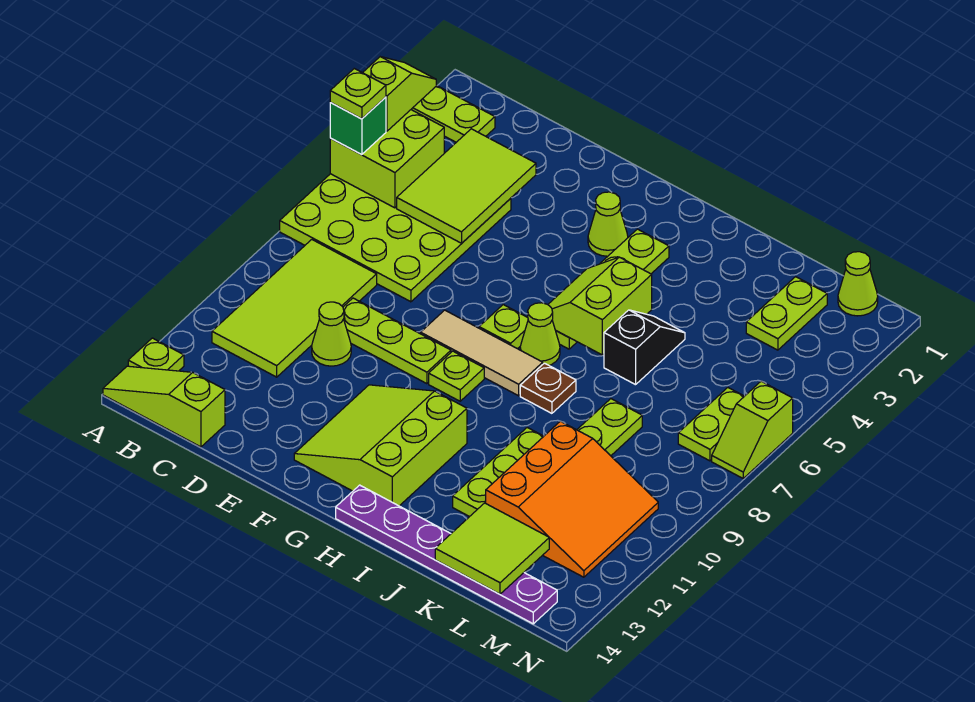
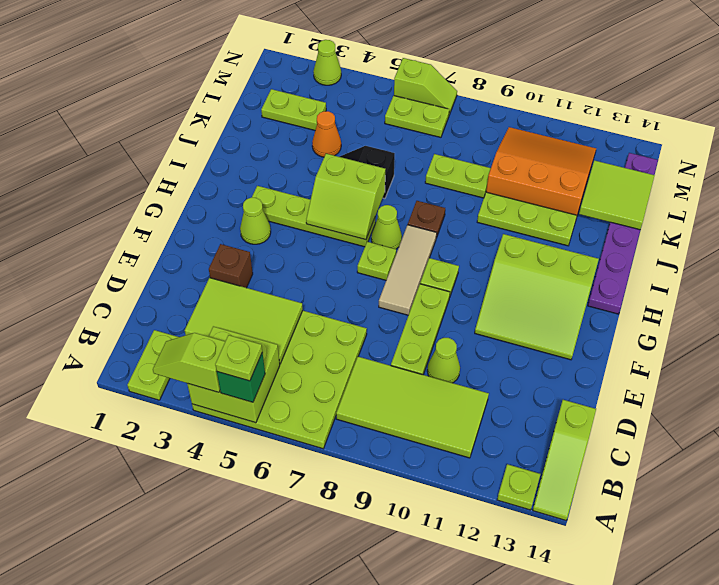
none -> brown brick E3 level 1
none -> orange cone K4 level 1
lime cone M1 level 1 -> lime cone N3 level 1

